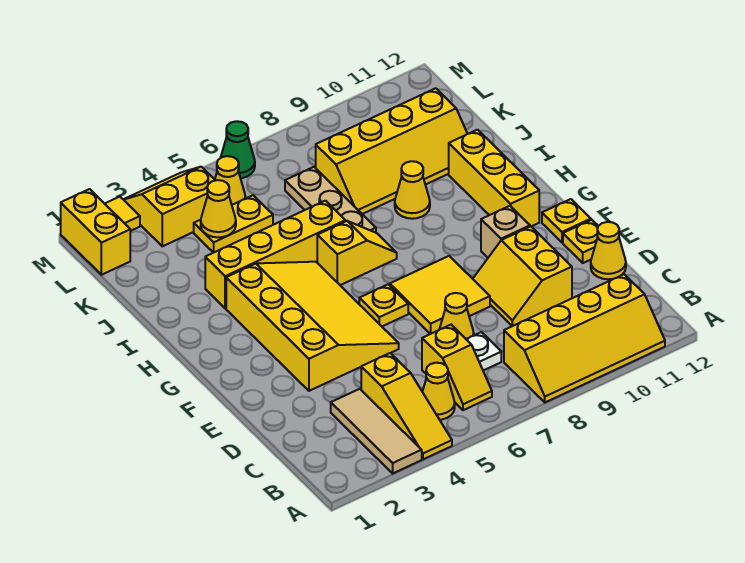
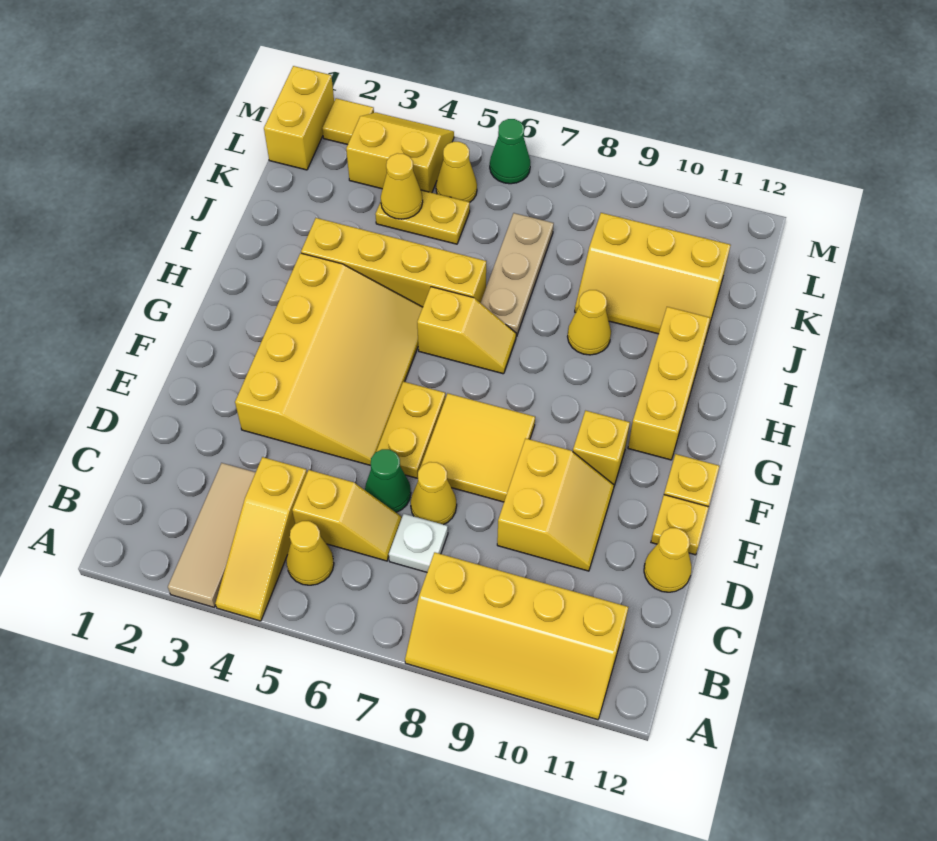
yellow slope B6:C6 level 1 top C -> yellow slope C5:C6 level 1 top 5
none -> green cone D6 level 1
yellow slope D9:E10 level 1 top 10 -> yellow slope D9:E10 level 1 top 9
yellow plate F6 level 1 -> yellow plate E6:F6 level 1
tan brick F10 level 1 -> yellow brick F10 level 1
yellow slope J8:K11 level 1 top K -> yellow slope J9:K11 level 1 top K

